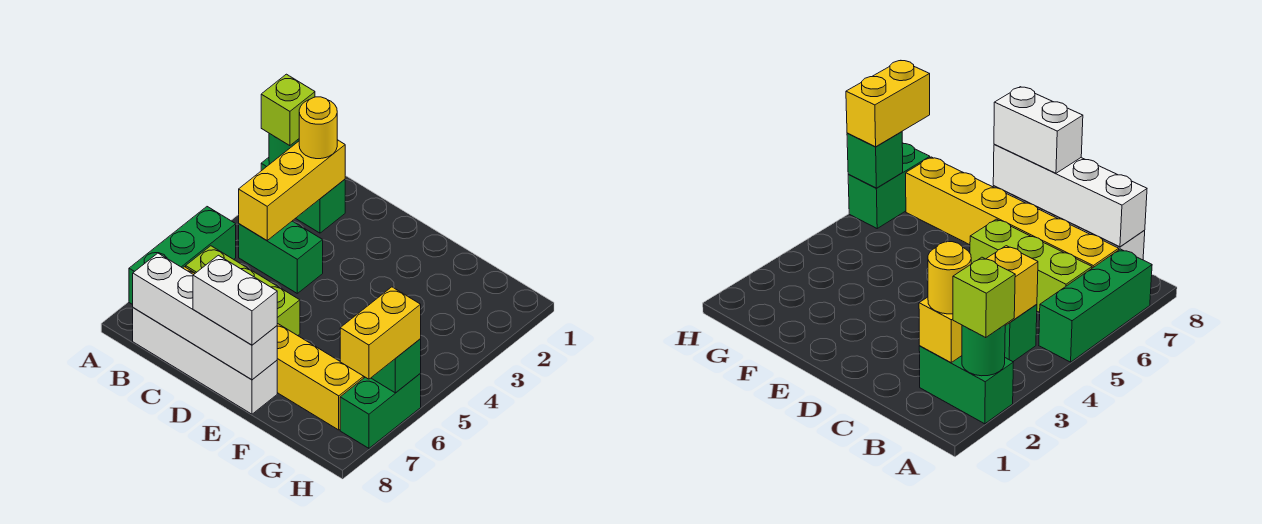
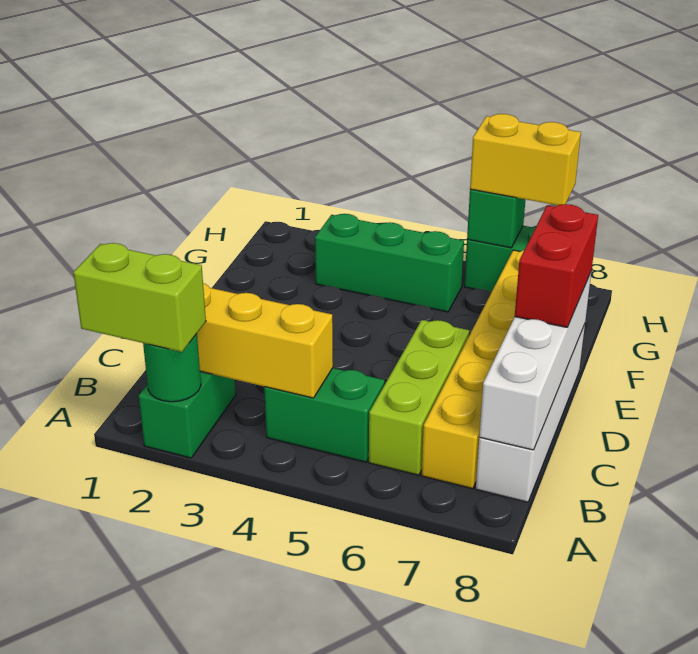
lime brick A2 level 3 -> lime brick A1:A2 level 3
green brick A5:A7 level 1 -> green brick G3:G5 level 1
yellow round brick B2 level 3 -> none
green brick B4:C4 level 1 -> green brick B4:B5 level 1
white brick D8:E8 level 3 -> red brick D8:E8 level 3

